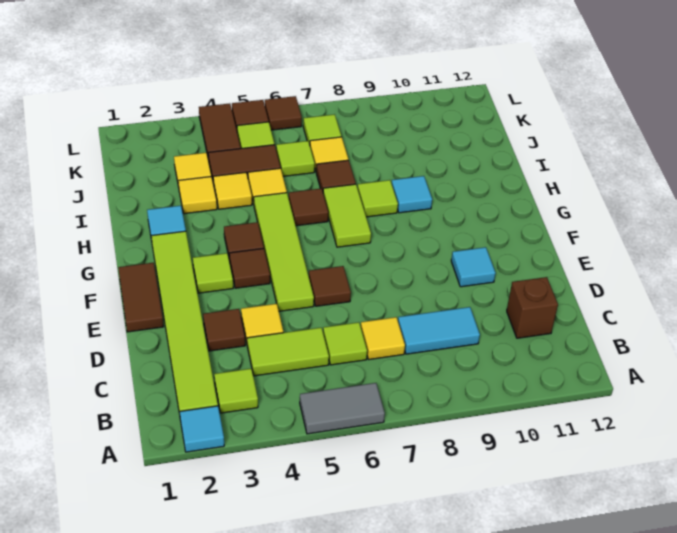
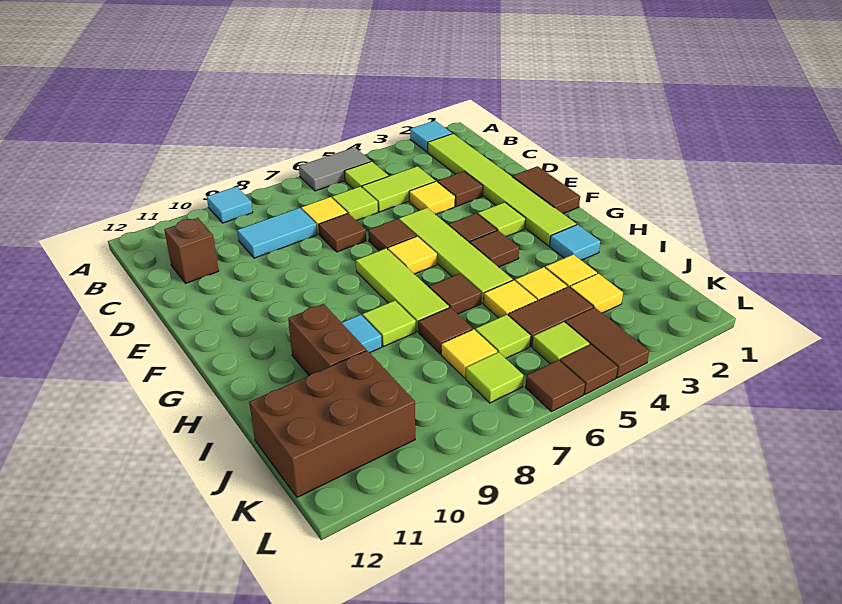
lime tile B3 level 1 -> lime tile B5 level 1
none -> brown tile D7 level 1
cyan tile E10 level 1 -> cyan tile A9 level 1
none -> yellow tile F6 level 1
lime tile G7:H7 level 1 -> lime tile F7:H7 level 1
none -> brown brick H10:I10 level 1
none -> brown brick J10:K12 level 1

